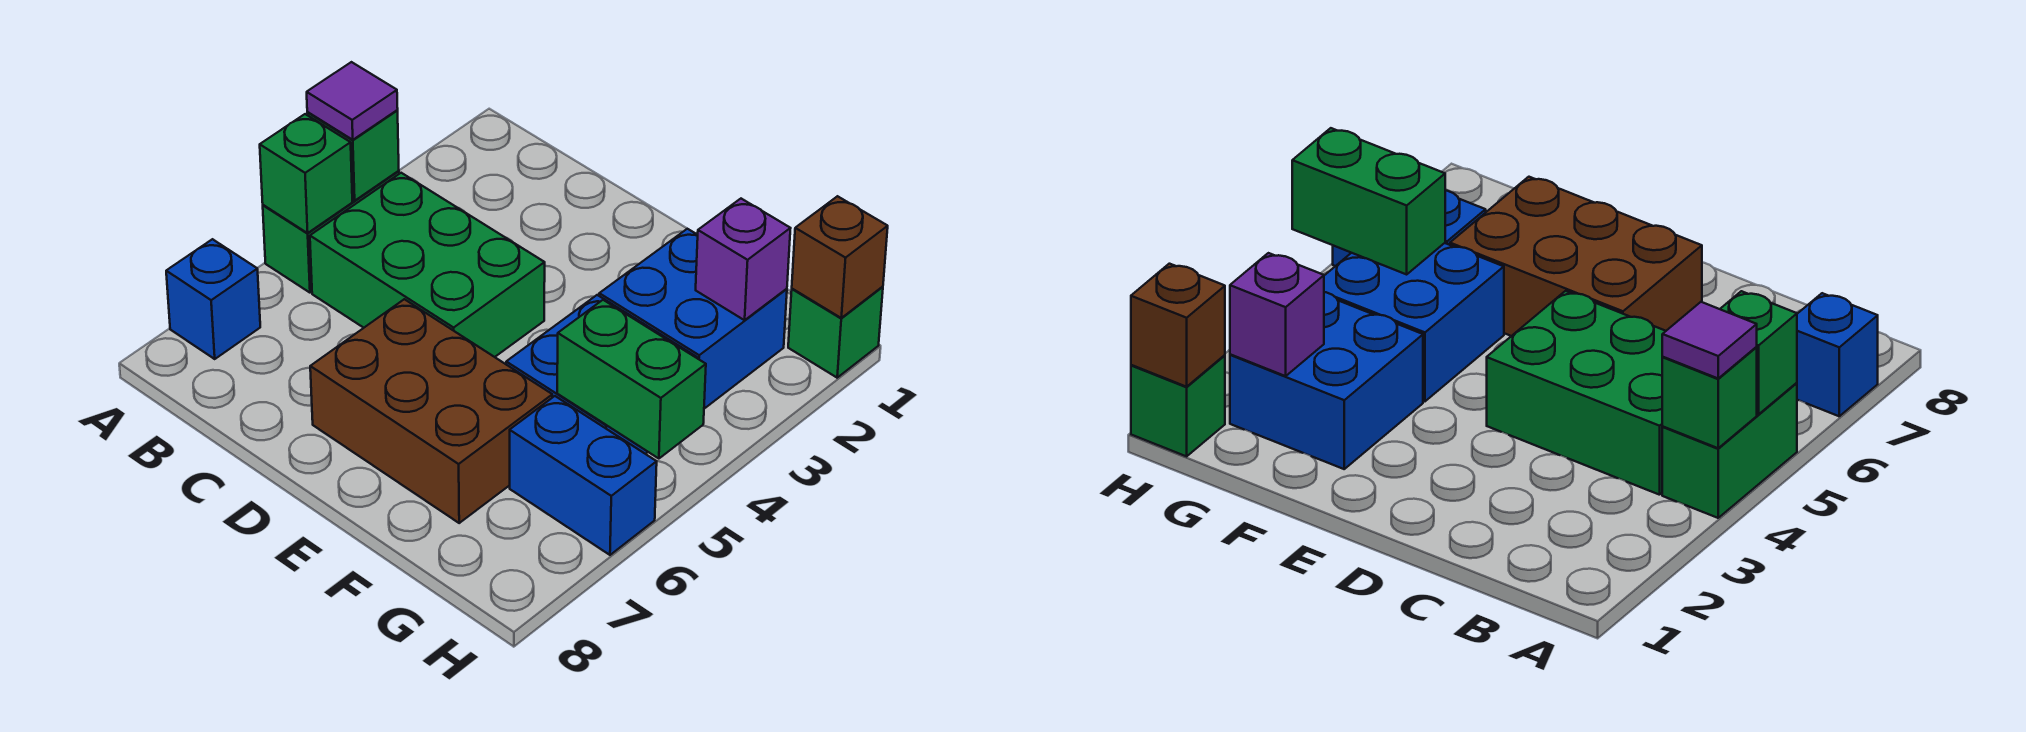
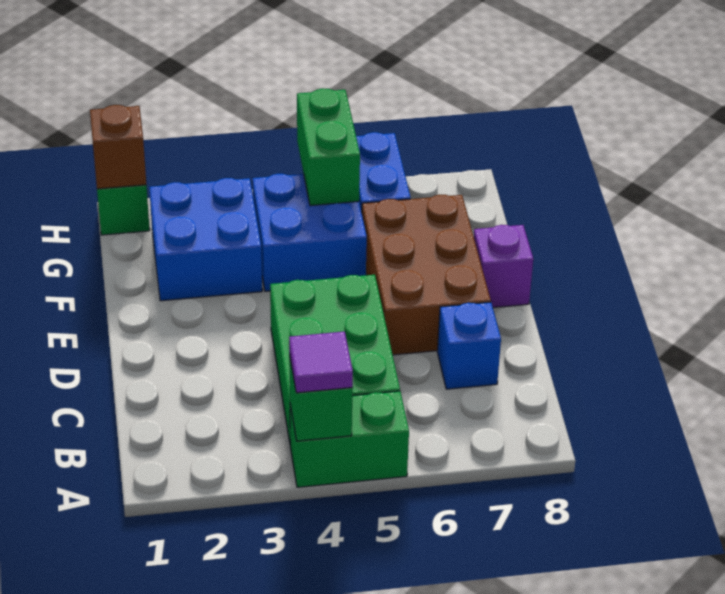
green brick A5 level 2 -> none
blue brick A7 level 1 -> blue brick C7 level 1
purple brick G2 level 2 -> purple brick E8 level 1

